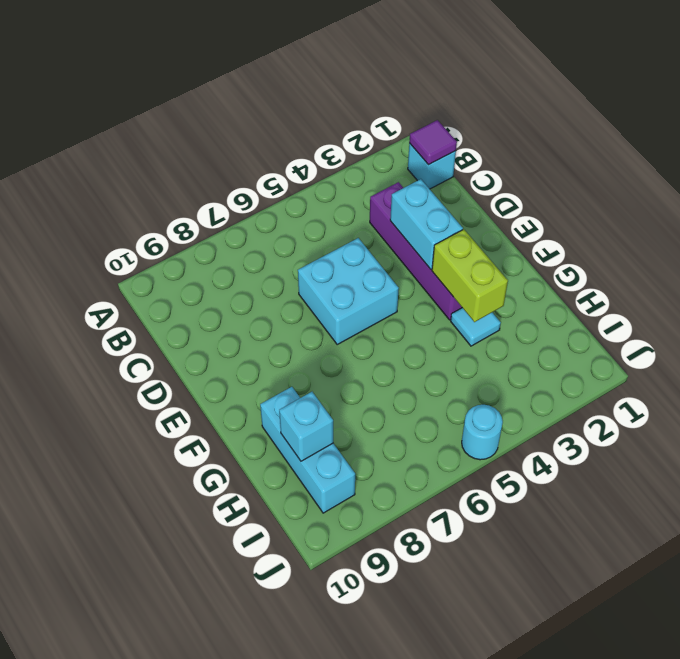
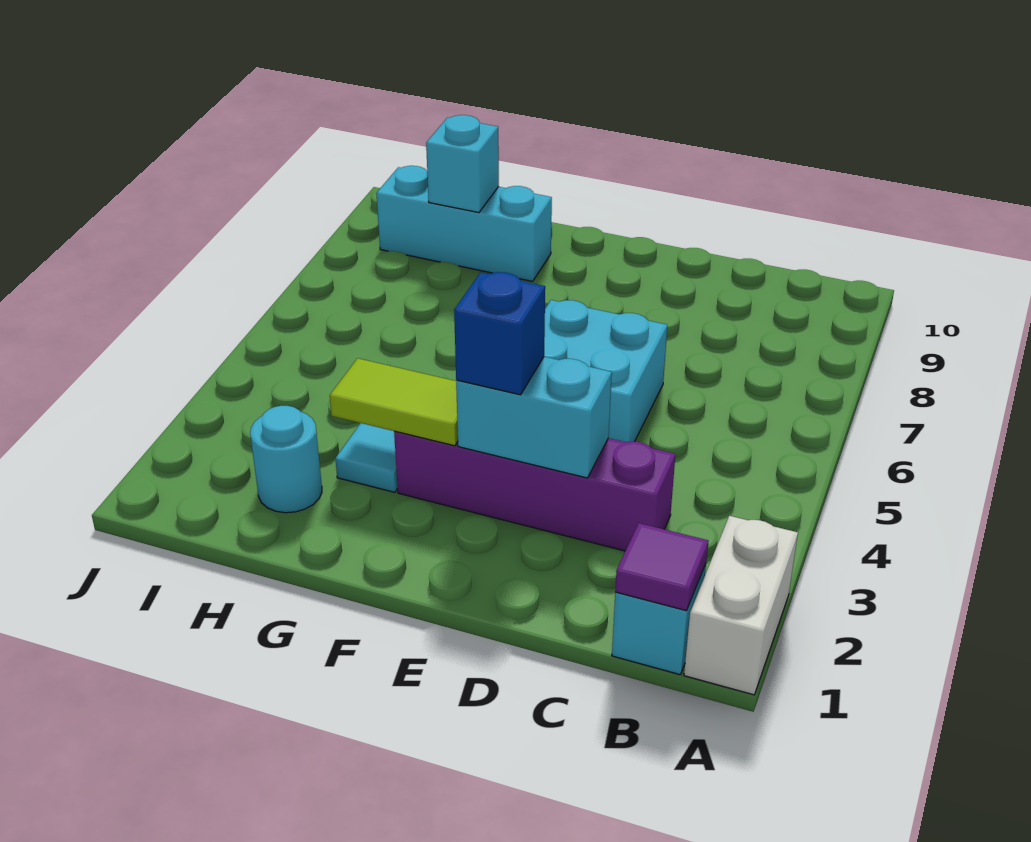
none -> white brick A1:A2 level 1
none -> blue brick E3 level 3
lime brick F3:G3 level 2 -> lime tile F3:G3 level 2
cyan round brick J5 level 1 -> cyan round brick H2 level 1

